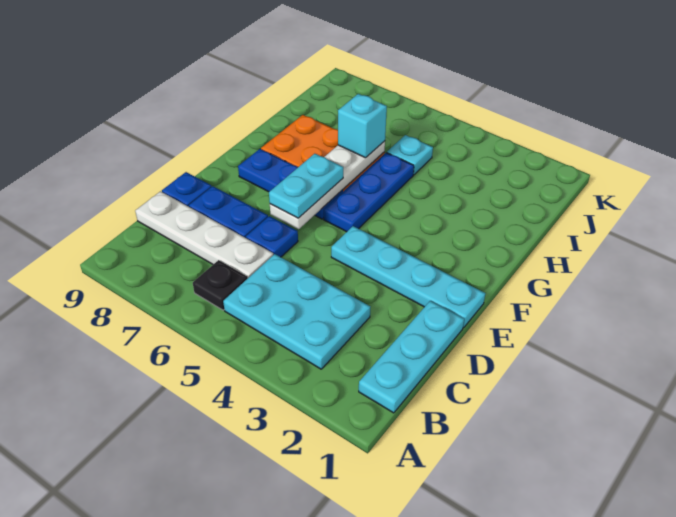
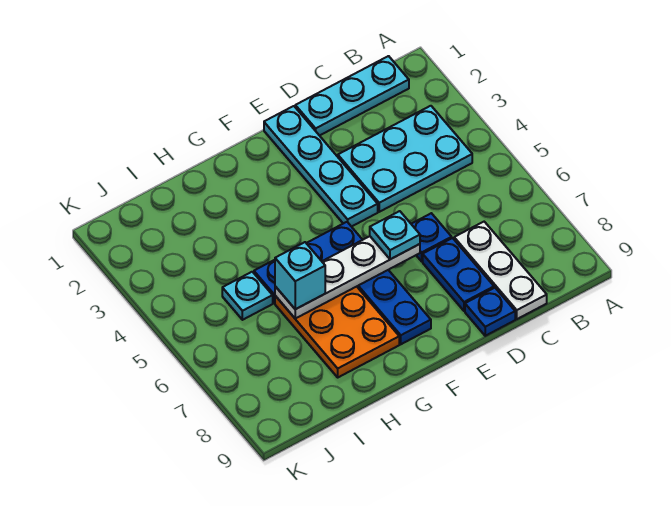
cyan plate B3:C5 level 1 -> cyan plate B3:D4 level 1
black plate B6 level 1 -> none
white plate C6:C9 level 1 -> white plate C7:C9 level 1
cyan plate E6:F6 level 3 -> cyan plate E6 level 3

